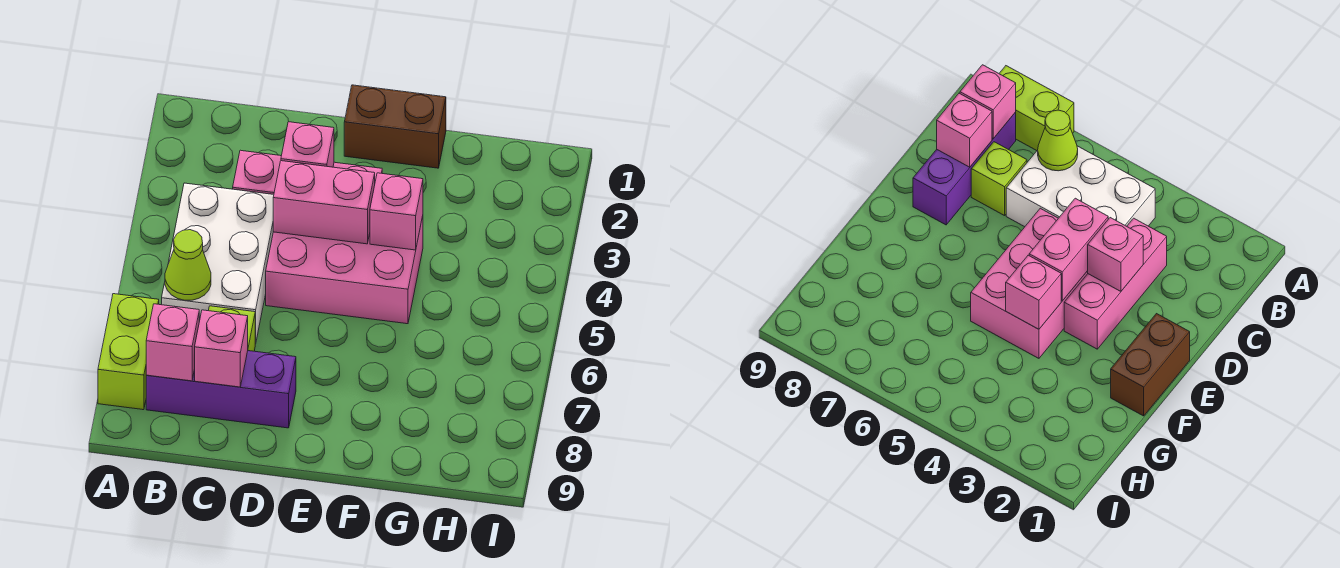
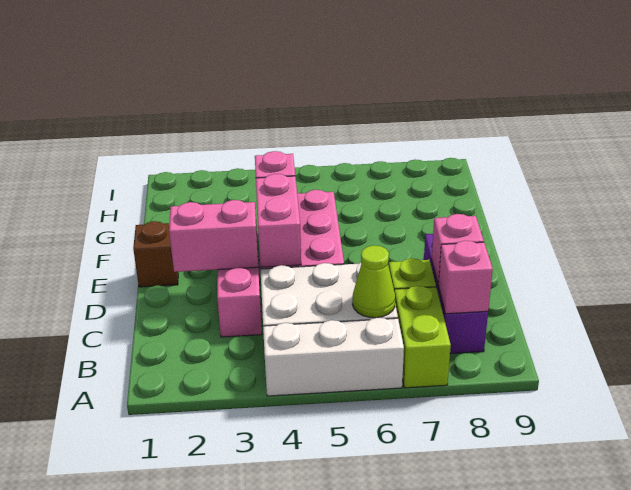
none -> white brick A4:A6 level 1
lime brick A7:A8 level 1 -> lime brick A7:B7 level 1
pink brick D3 level 2 -> pink brick D2:D3 level 2
brown brick E1:F1 level 1 -> brown brick E1 level 1

